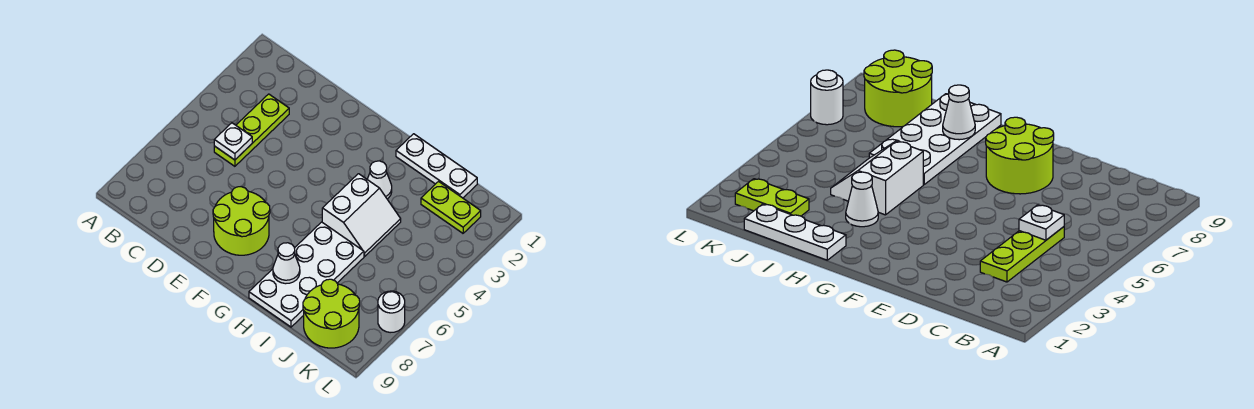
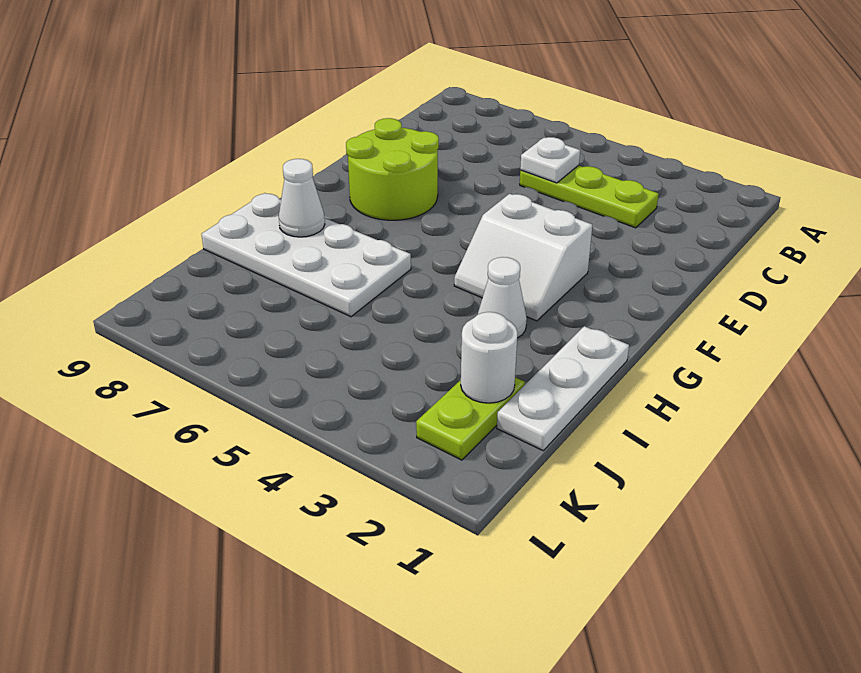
white slope H4:I5 level 1 top H -> white slope F3:G4 level 1 top F
lime round brick J8:K9 level 1 -> none
white round brick L7 level 1 -> white round brick J2 level 2

